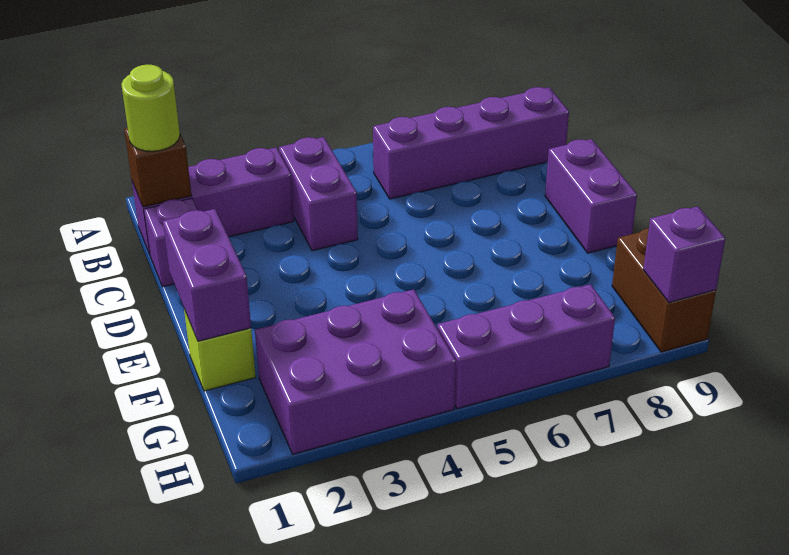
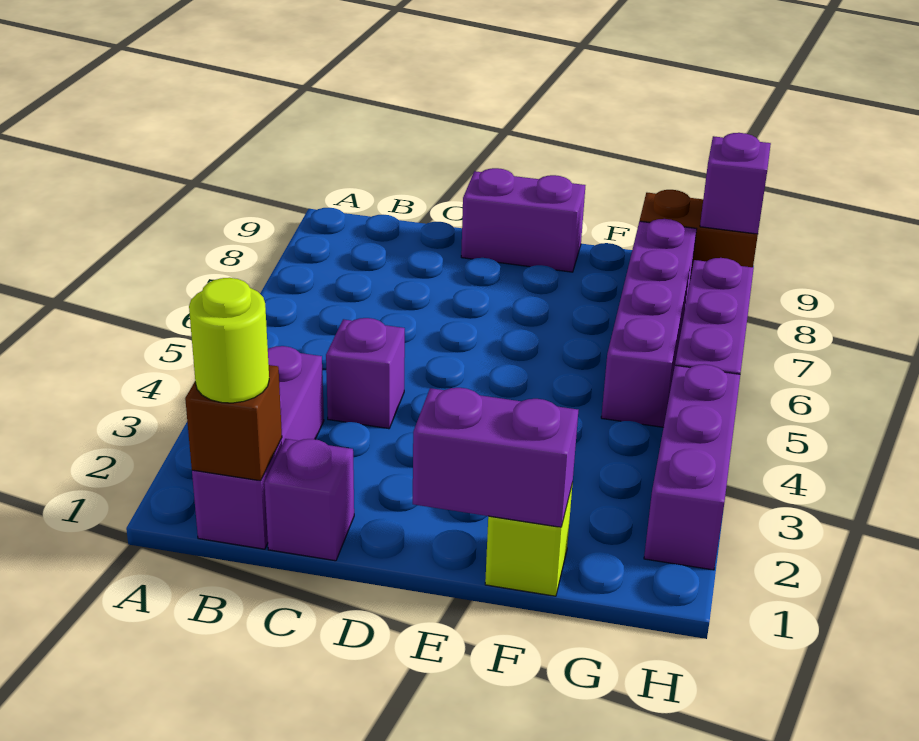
purple brick B4:C4 level 1 -> purple brick C4 level 1
purple brick B6:B9 level 1 -> purple brick G5:G8 level 1
purple brick G2:H4 level 1 -> purple brick H2:H4 level 1

